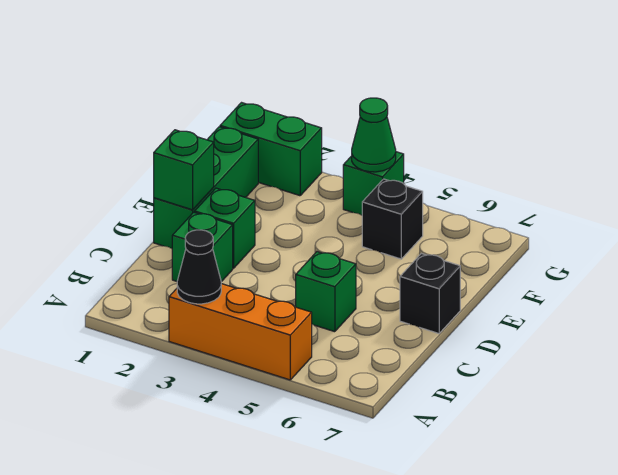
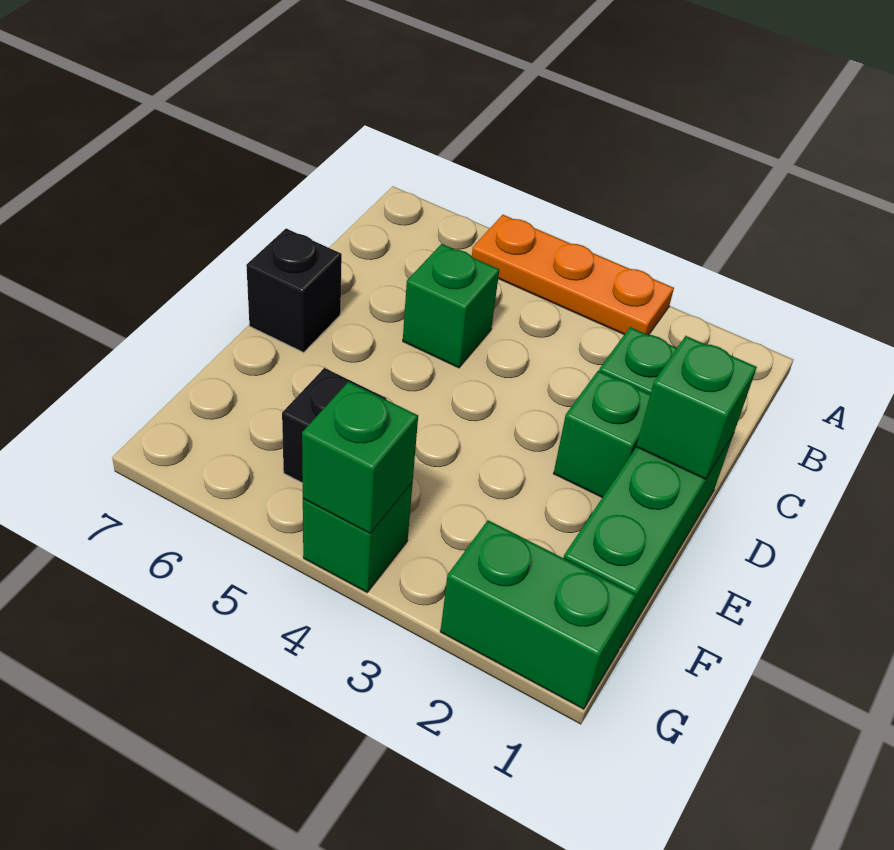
orange brick A3:A5 level 1 -> orange plate A3:A5 level 1
black cone A3 level 2 -> none
green cone G4 level 2 -> green brick G4 level 2

